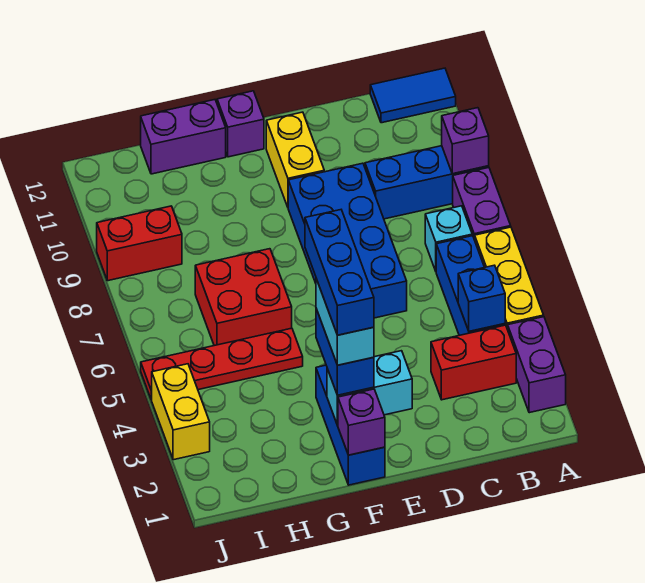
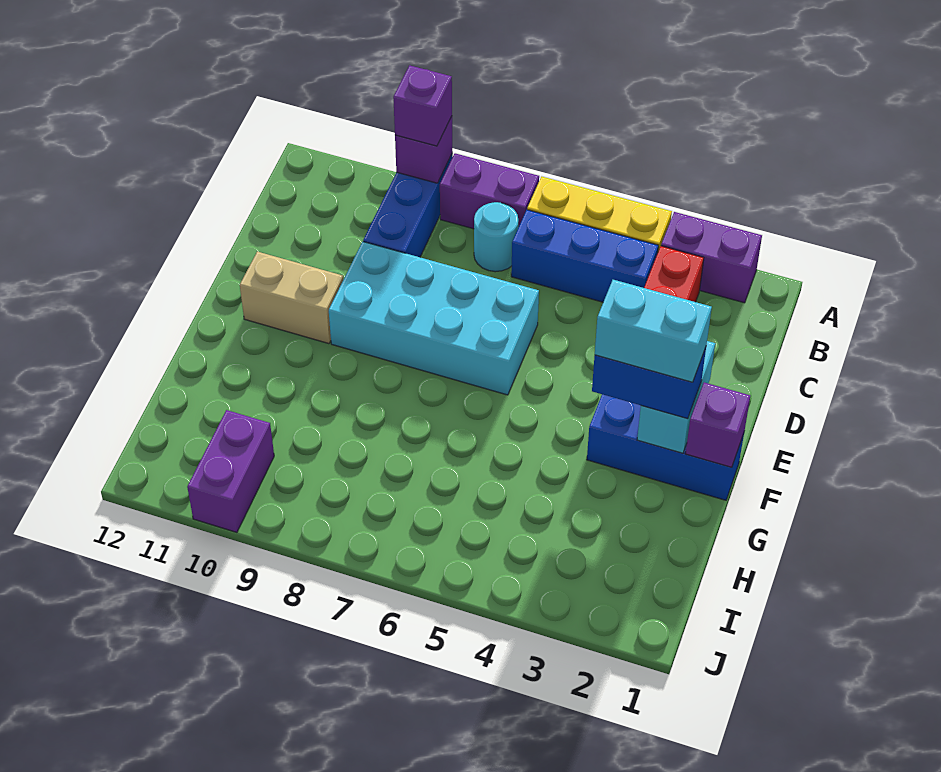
blue tile A12:B12 level 1 -> none
blue brick B4 level 2 -> none
cyan brick B7 level 1 -> cyan round brick B7 level 1
blue brick D6:E9 level 1 -> cyan brick D6:E9 level 1
yellow brick E10:E11 level 1 -> tan brick E10:E11 level 1
blue brick F2:F4 level 5 -> none
purple brick F12 level 1 -> purple brick A9 level 3
red plate G5:J5 level 1 -> none
red brick G6:H7 level 1 -> none
purple brick G12:H12 level 1 -> purple brick I10:J10 level 1
red brick I9:J9 level 1 -> none
yellow brick J3:J4 level 1 -> none

